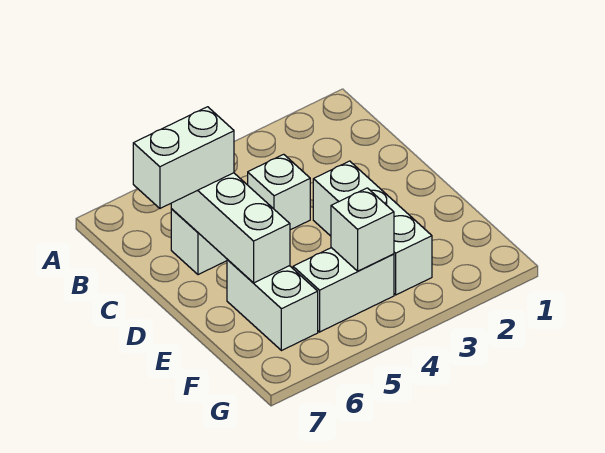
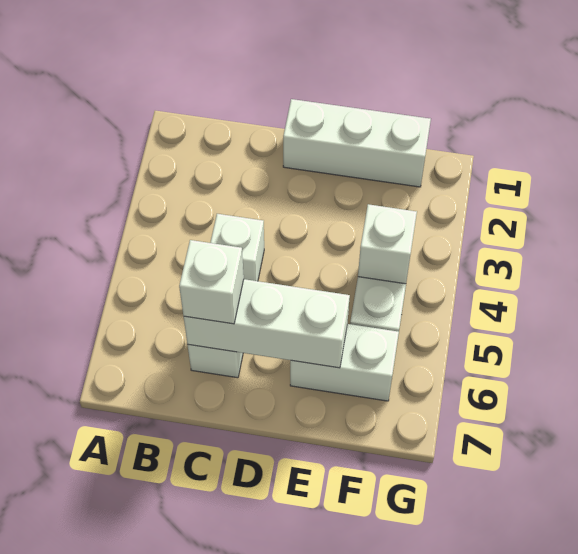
white brick C6:C7 level 3 -> white brick C6 level 3
white brick D3:F3 level 1 -> white brick D1:F1 level 1

